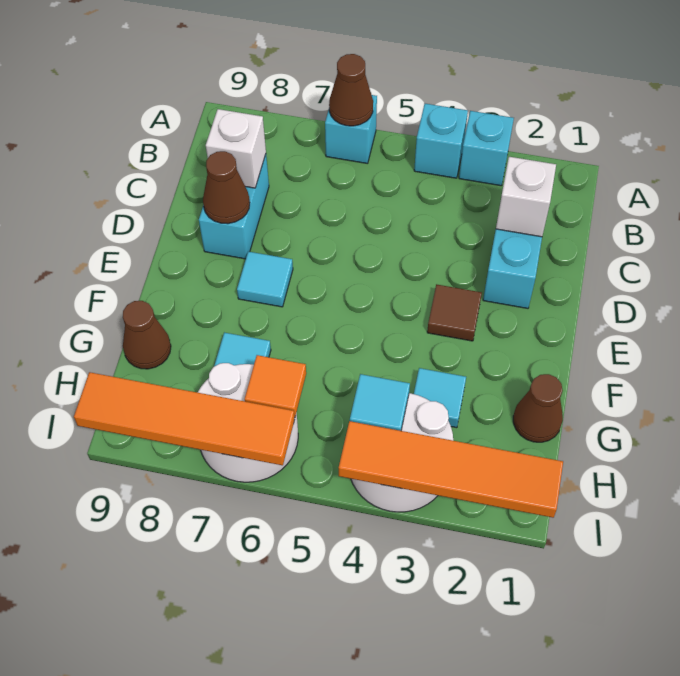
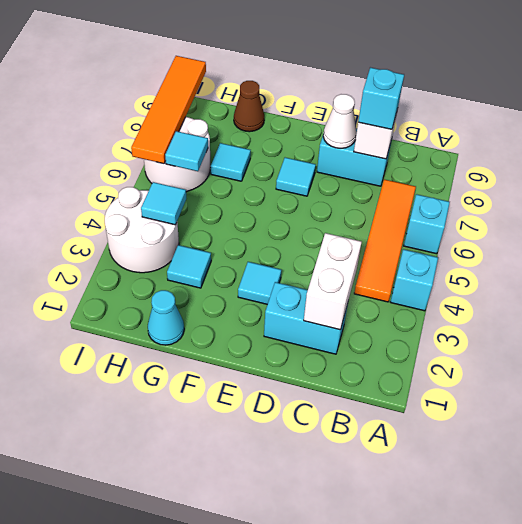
cyan brick A3 level 1 -> cyan brick C8 level 3
brown cone A6 level 2 -> none
white brick C2 level 2 -> white brick C2:C3 level 2
brown cone D8 level 2 -> white cone D8 level 2
brown tile E3 level 1 -> cyan tile E3 level 1
brown cone G1 level 1 -> cyan cone G1 level 1
orange tile H6 level 2 -> cyan tile H6 level 2
orange tile I1:I4 level 2 -> orange tile B4:B7 level 1

